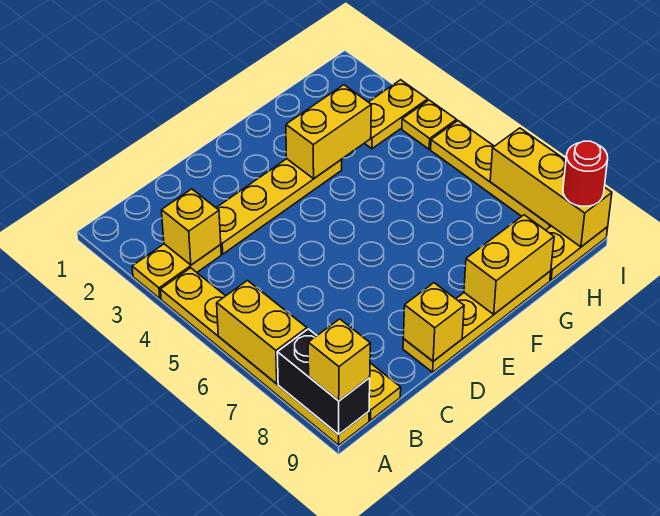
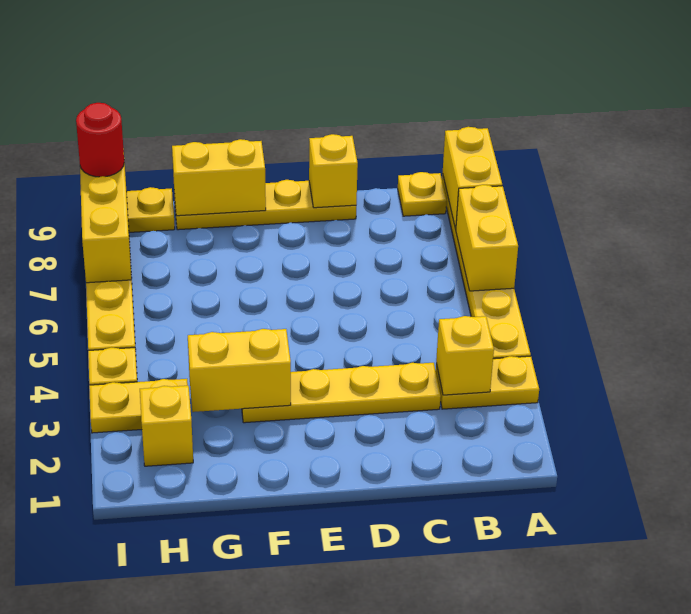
black brick A8:A9 level 2 -> yellow brick A8:A9 level 2
yellow brick A9 level 3 -> yellow brick H2 level 1

